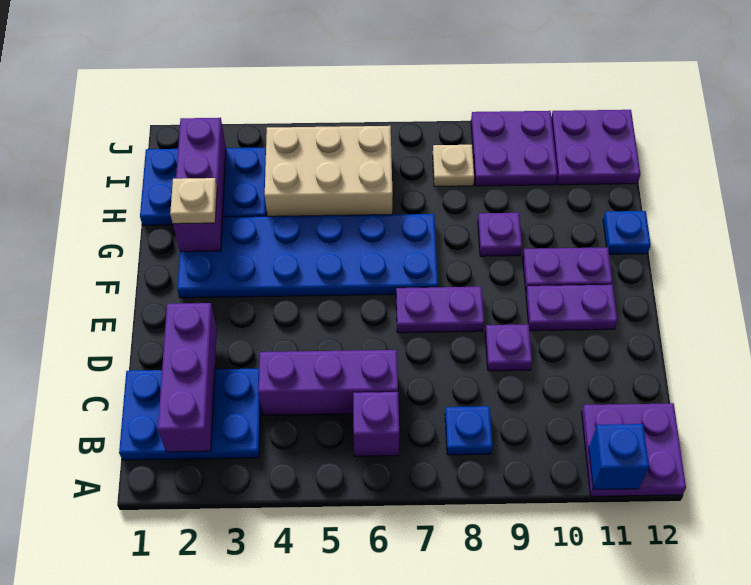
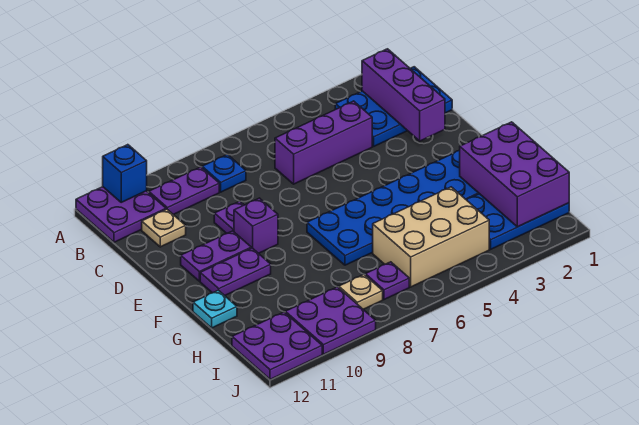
purple brick B6 level 1 -> purple brick E9 level 1
purple plate E7:E8 level 1 -> purple plate B9:B10 level 1
purple brick G2:I2 level 2 -> purple brick G1:I2 level 2
tan plate G2 level 3 -> tan plate C11 level 1
purple plate G9 level 1 -> purple plate I7 level 1
blue plate G12 level 1 -> cyan plate G12 level 1

